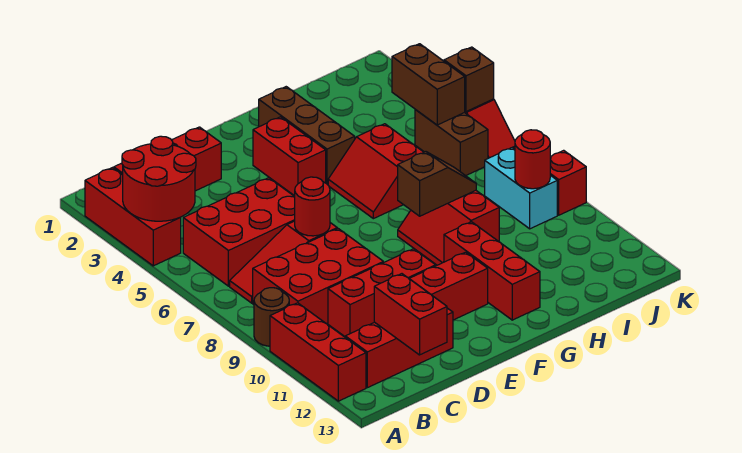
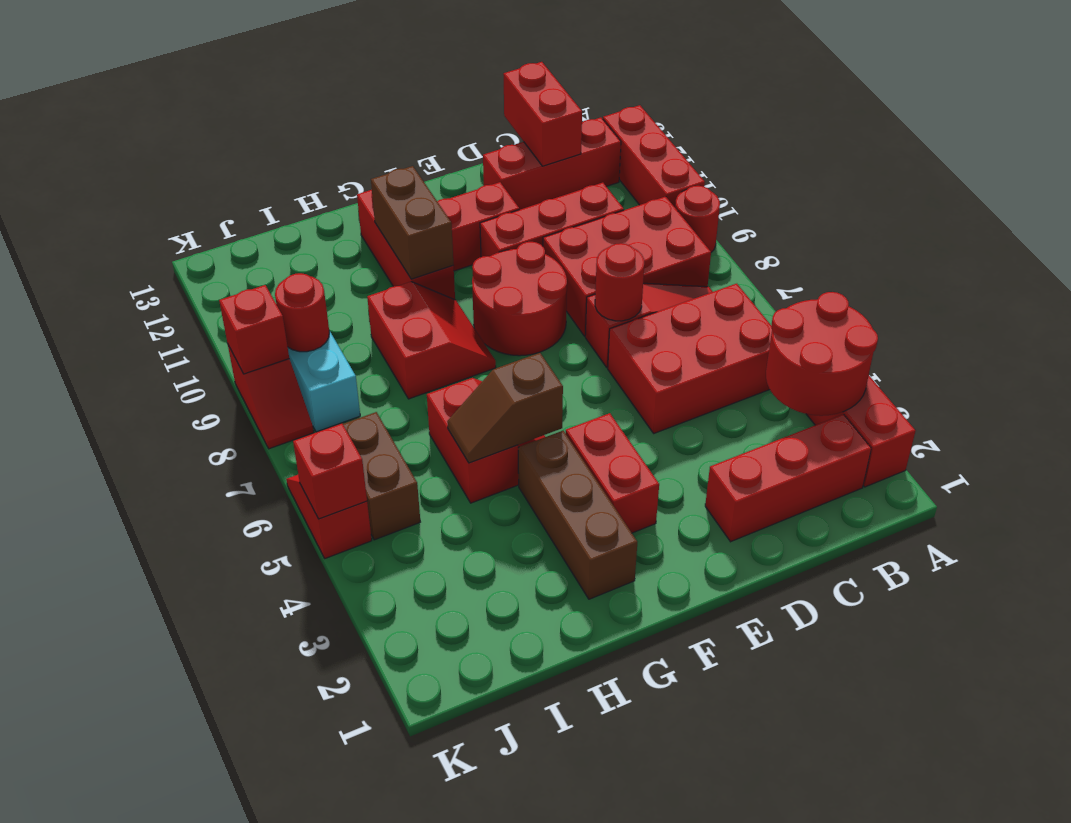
brown round brick A9 level 1 -> red round brick A9 level 1
none -> red round brick E8:F9 level 1
brown slope G8:H8 level 2 top G -> brown slope G5:H5 level 2 top G
brown brick J4:J5 level 2 -> brown brick G10:G11 level 2
brown brick K5 level 2 -> red brick K5 level 2
none -> red brick K9 level 2

